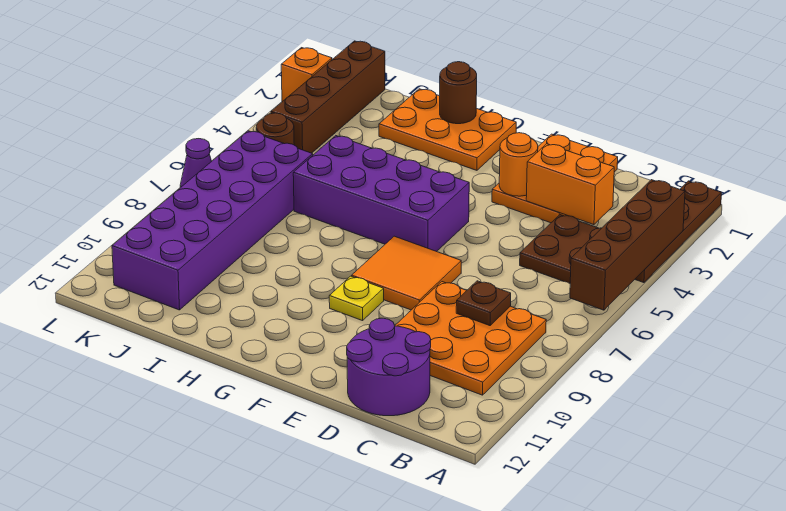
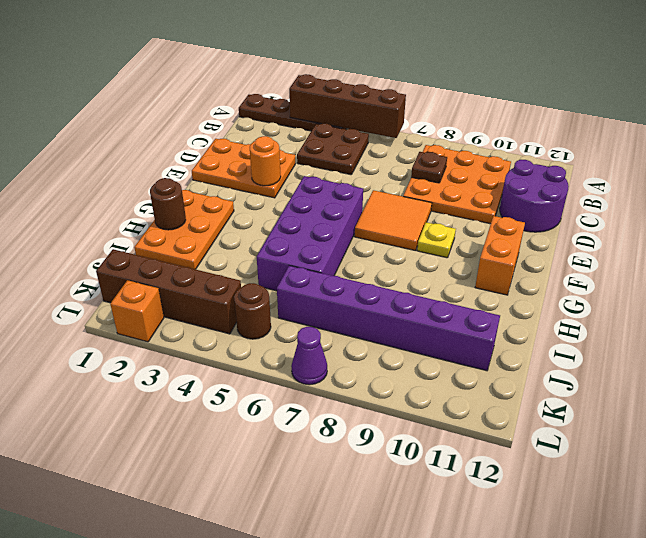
orange brick C3:D3 level 2 -> orange brick F11:G11 level 1
purple brick J6:K11 level 1 -> purple brick J6:J11 level 1

